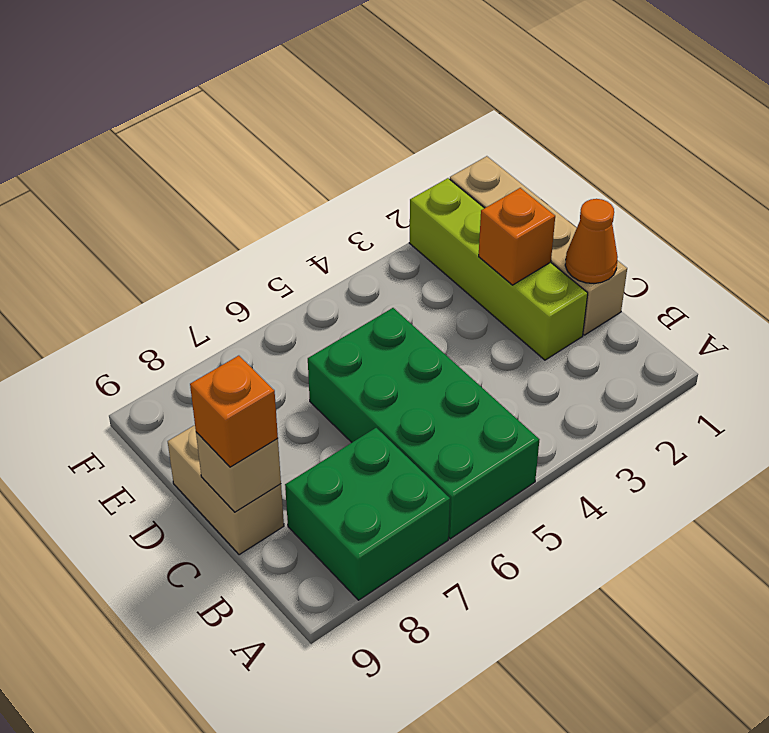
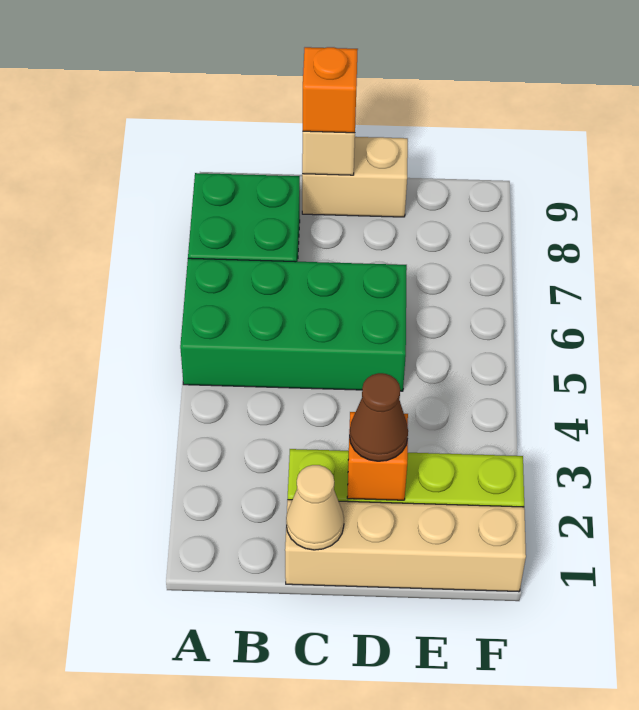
orange cone C1 level 2 -> tan cone C1 level 2
none -> brown cone D2 level 3

